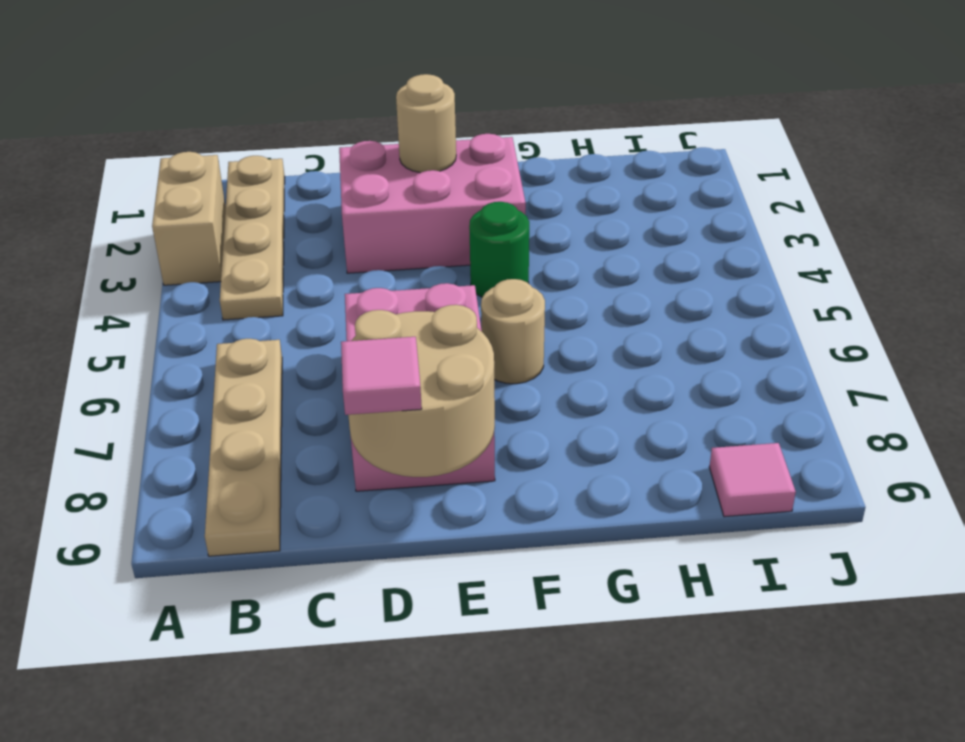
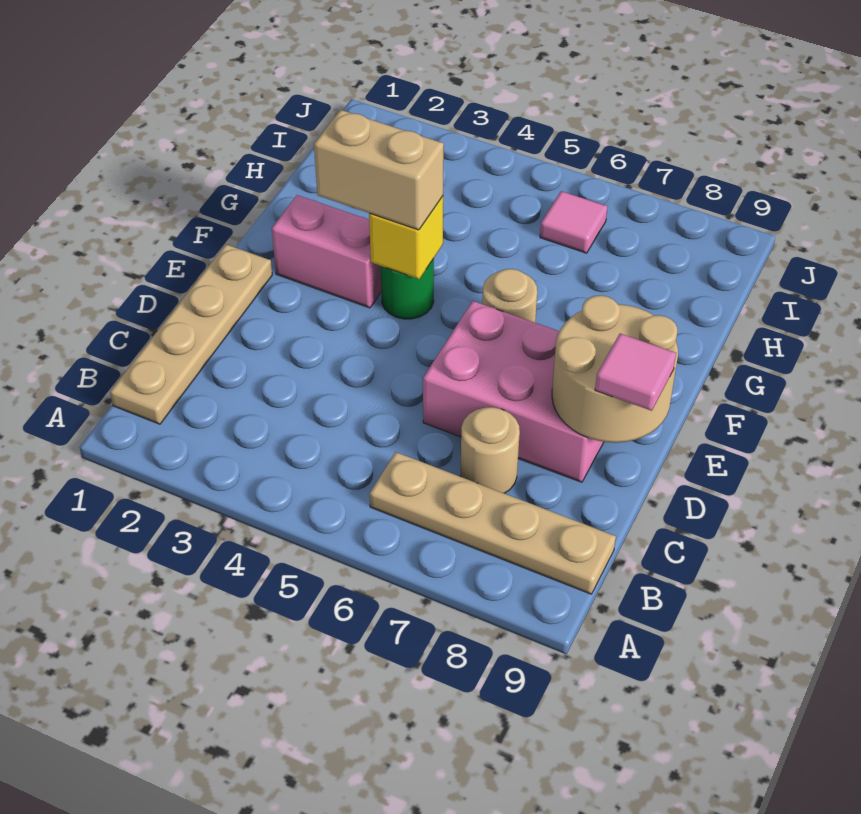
tan brick A2:A3 level 1 -> tan brick F3:F4 level 3
tan plate B1:B4 level 1 -> tan plate B1:E1 level 1
pink brick D2:F3 level 1 -> pink brick F2:F3 level 1
tan round brick E2 level 2 -> tan round brick C7 level 1
none -> yellow brick F4 level 2
pink tile I9 level 1 -> pink tile I6 level 1

